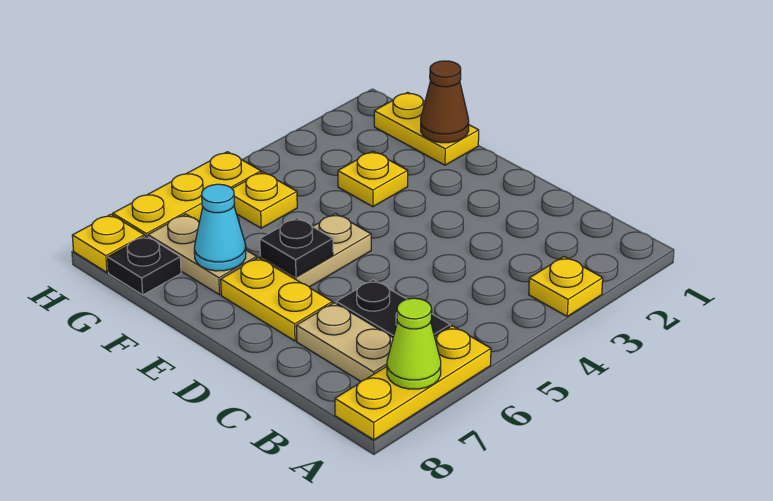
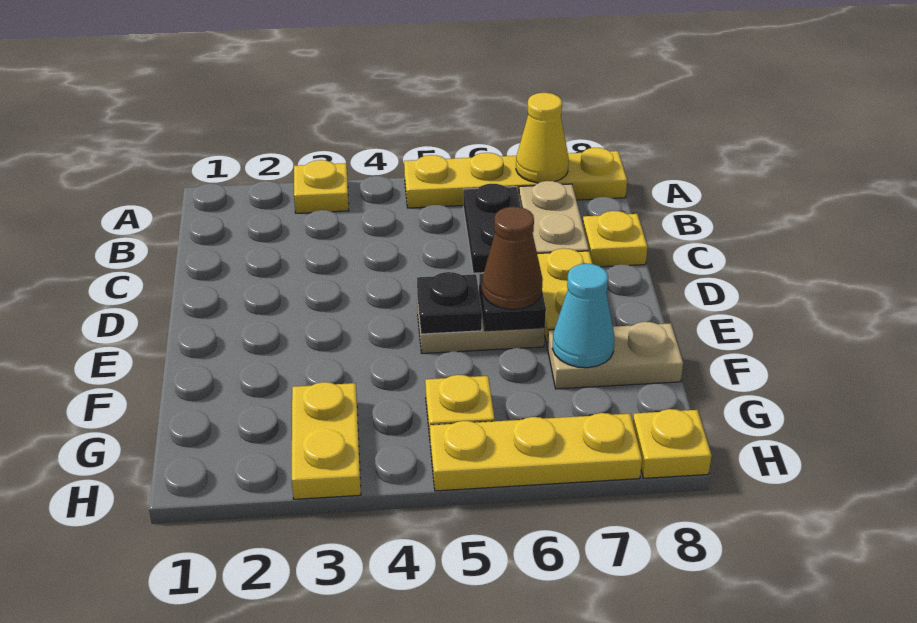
yellow plate A6:A8 level 1 -> yellow plate A5:A8 level 1
lime cone A7 level 2 -> yellow cone A7 level 2
yellow plate F1:G1 level 1 -> yellow plate G3:H3 level 1
brown cone F1 level 2 -> brown cone E6 level 3
yellow plate F3 level 1 -> yellow plate C8 level 1
tan plate F7:G7 level 1 -> tan plate F7:F8 level 1
black plate G8 level 1 -> black plate E5 level 2

